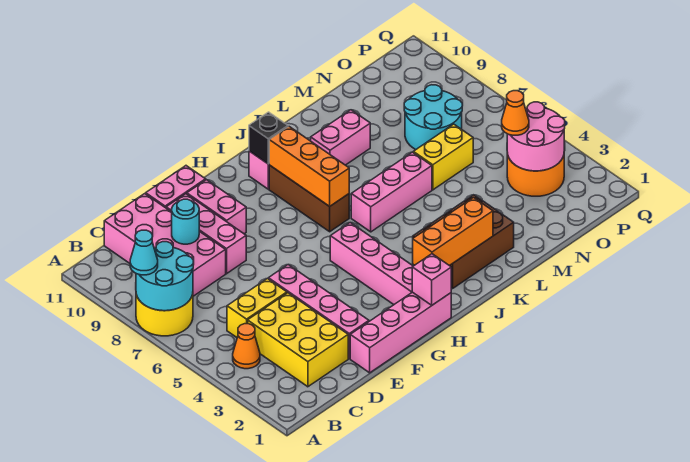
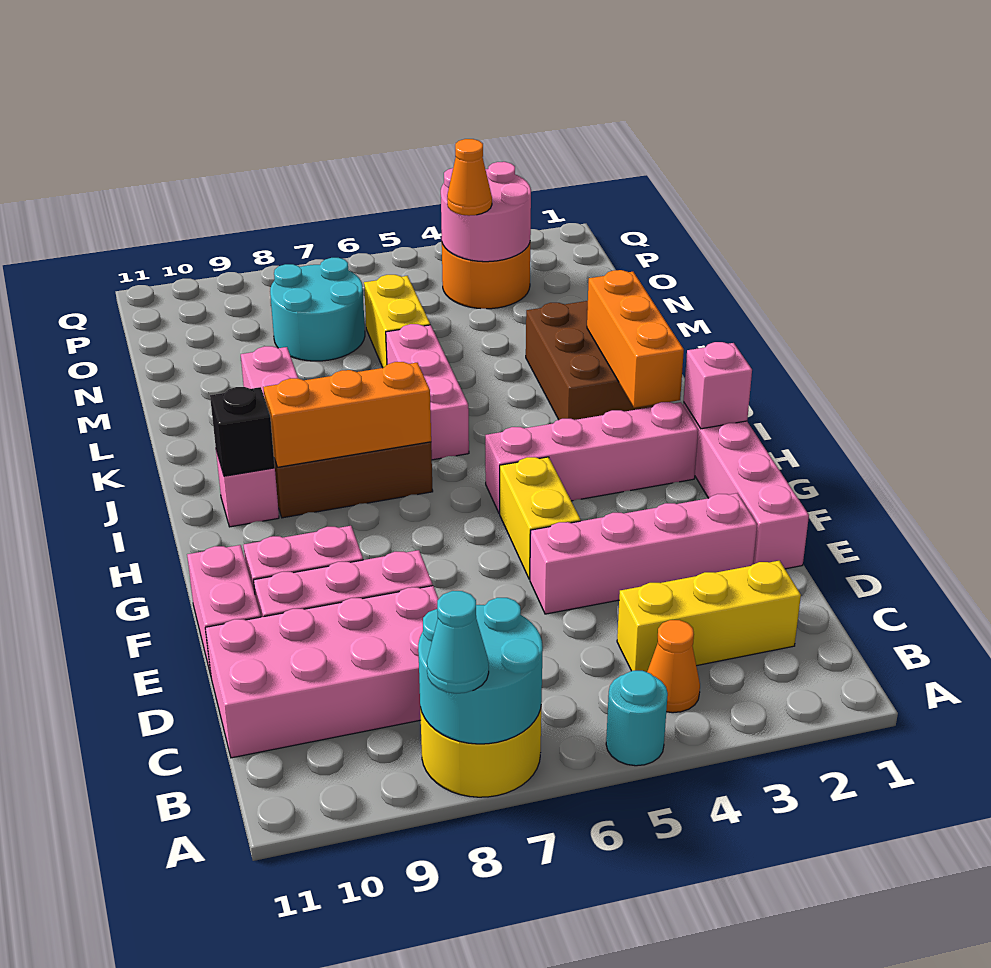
yellow brick C2:D4 level 1 -> yellow brick C2:C4 level 1
yellow brick C5:D5 level 1 -> yellow brick F5:G5 level 1
cyan round brick D9 level 2 -> cyan round brick A5 level 1

